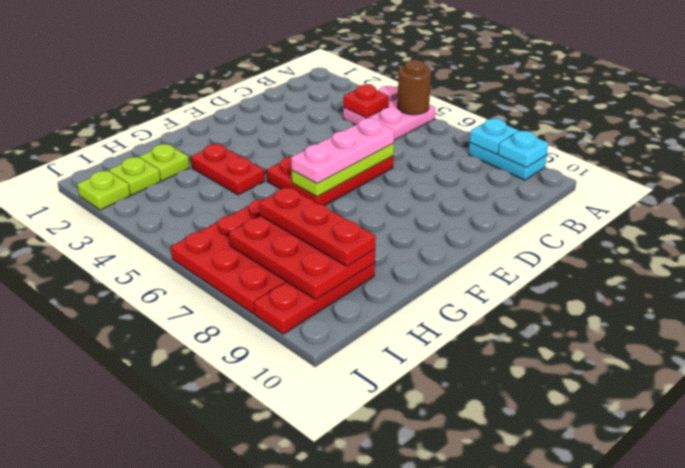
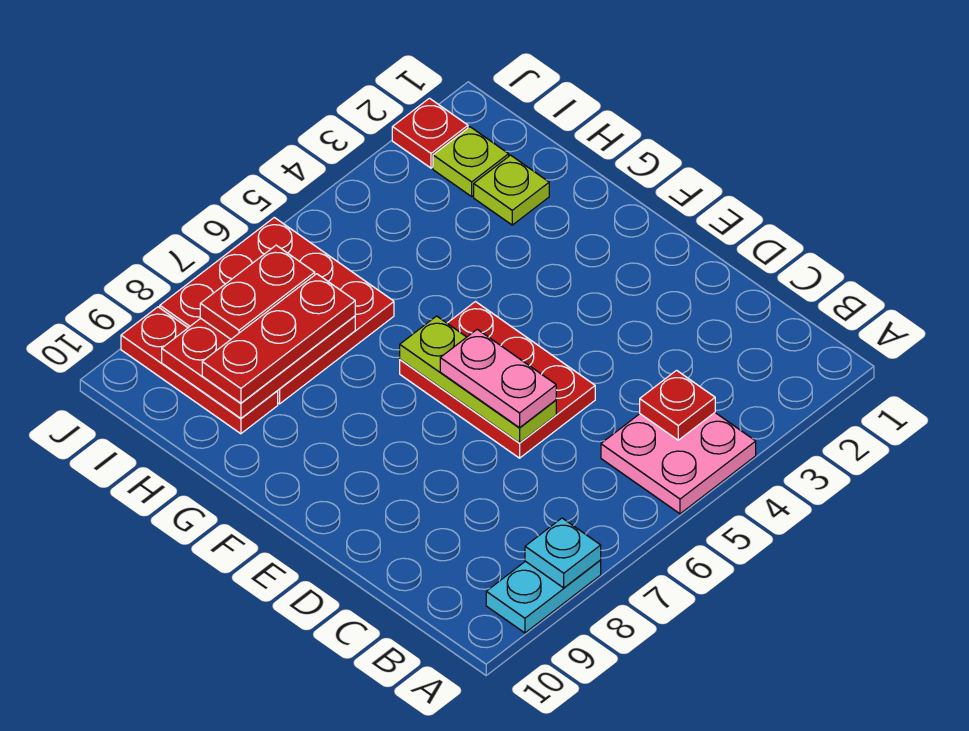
brown round brick A5 level 2 -> none
cyan plate A9 level 2 -> none
pink plate D6:F6 level 3 -> pink plate D6:E6 level 3
red plate G3:G4 level 1 -> red plate I7:I8 level 3
lime plate J2 level 1 -> red plate J2 level 1

